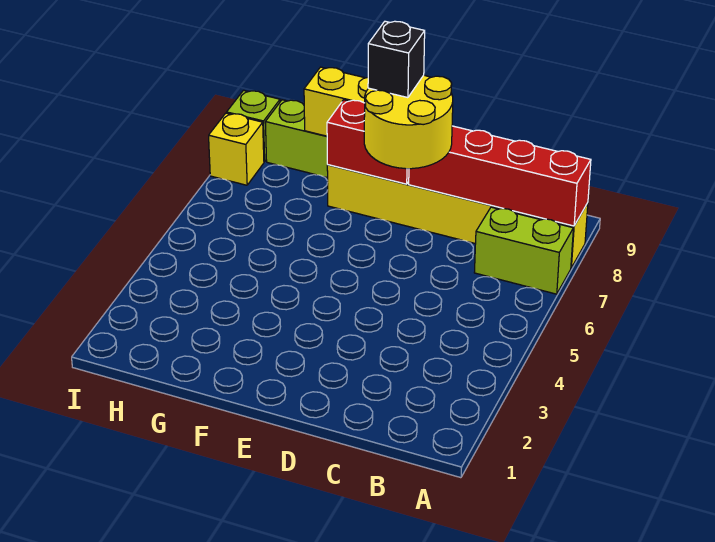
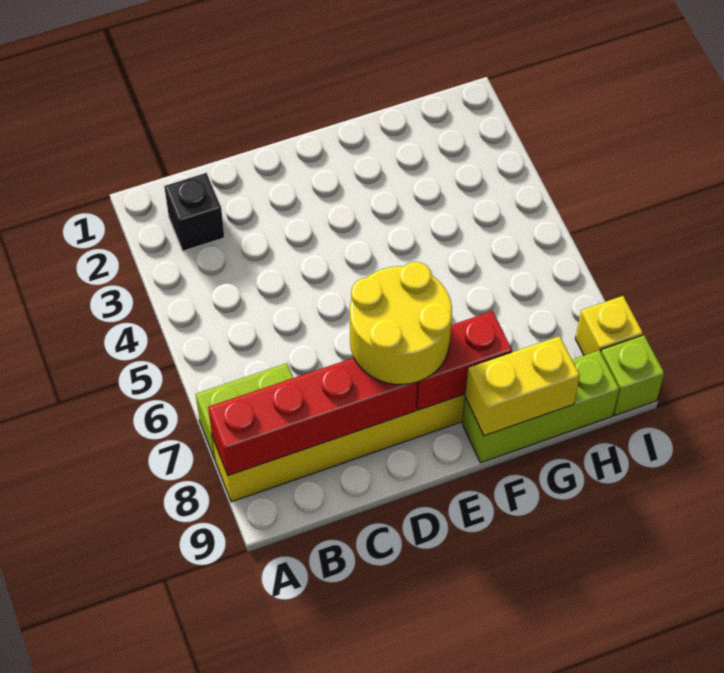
black brick E8 level 4 -> black brick B2 level 1

